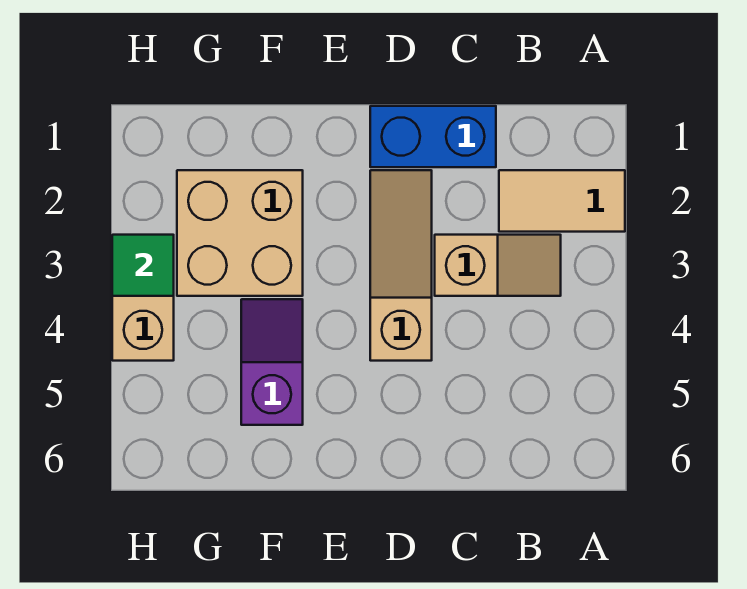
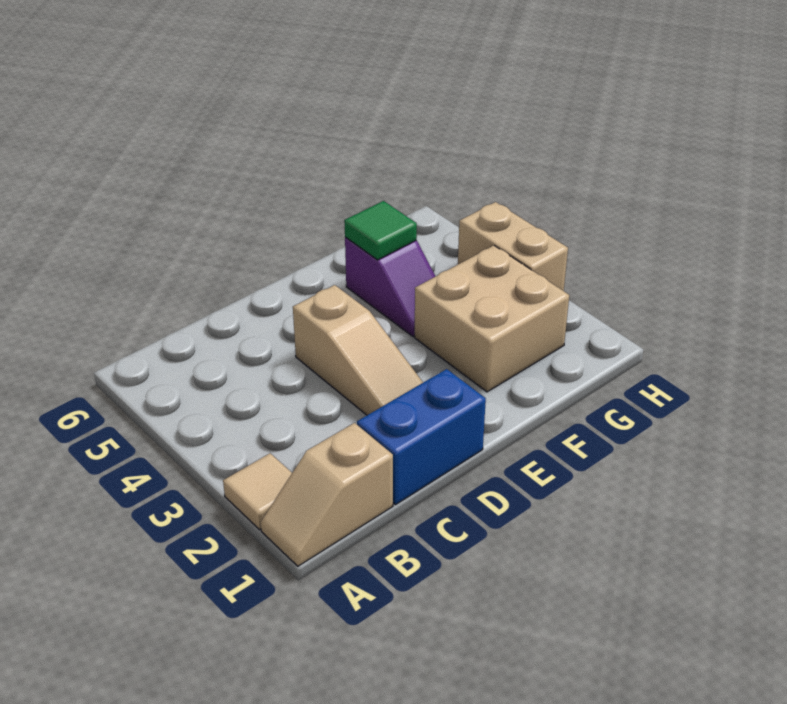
tan tile A2:B2 level 1 -> tan tile A2 level 1
tan slope B3:C3 level 1 top C -> tan slope A1:B1 level 1 top B
green tile H3 level 2 -> green tile F5 level 2

